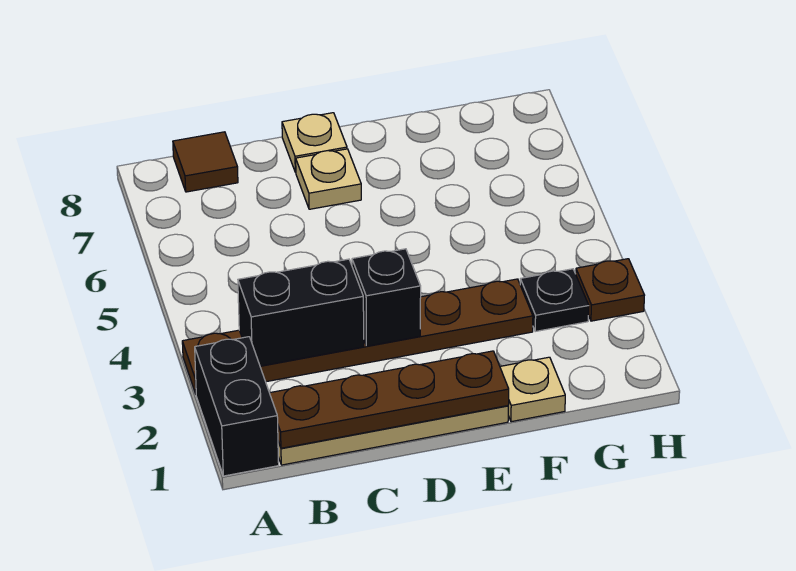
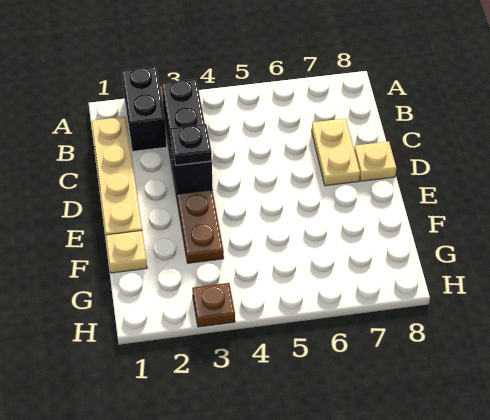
black brick A1:A2 level 1 -> black brick A2:B2 level 1
brown plate B1:E1 level 2 -> none
brown tile B8 level 1 -> none
tan plate D7 level 1 -> tan plate C7:D7 level 1
black plate G3 level 1 -> black plate D3 level 3

